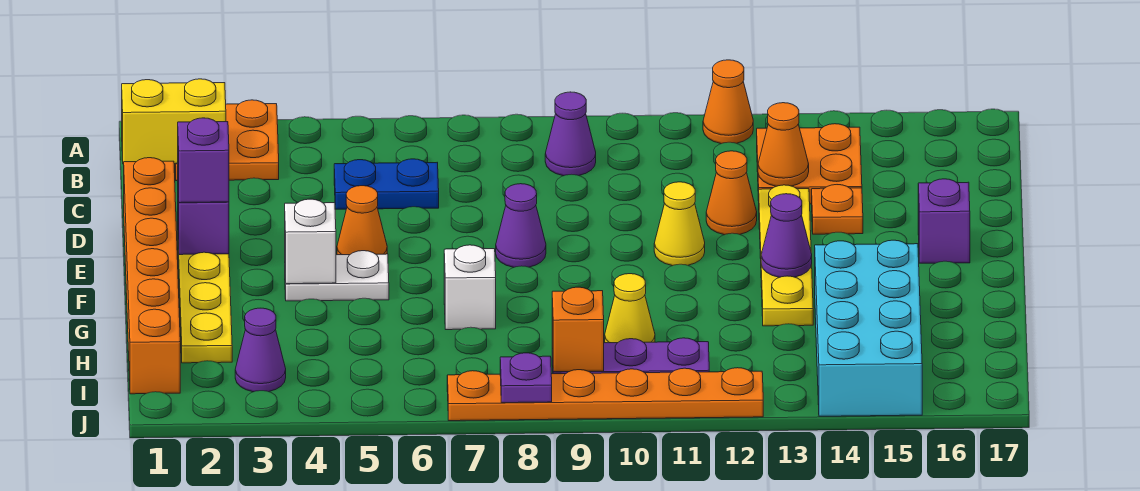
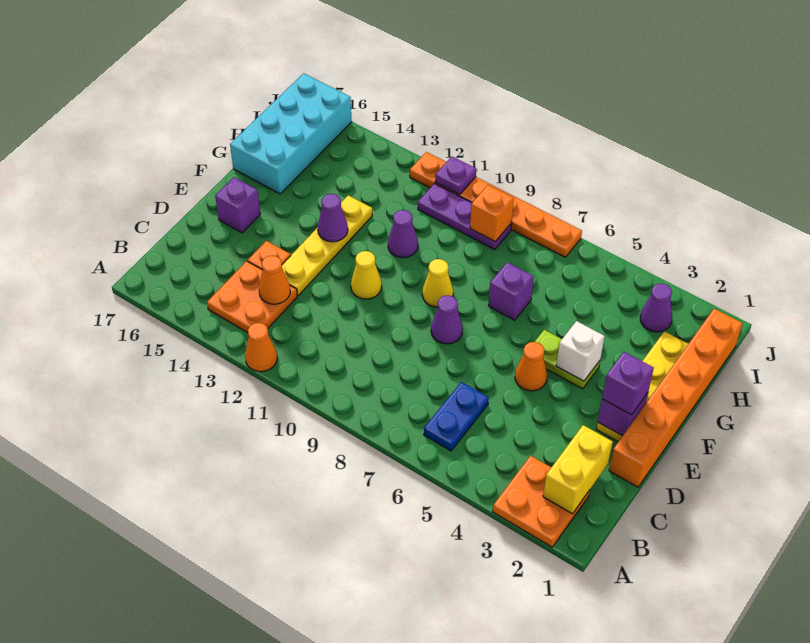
yellow brick B1:B2 level 2 -> yellow brick B2:C2 level 2
purple cone B9 level 1 -> purple cone G11 level 1
blue plate C5:C6 level 1 -> blue plate B6:C6 level 1
orange cone D12 level 1 -> none
white plate F4:F5 level 1 -> lime plate F4:F5 level 1
white brick G7 level 1 -> purple brick G7 level 1
cyan brick G14:J15 level 1 -> cyan brick G16:J17 level 1
yellow cone H10 level 1 -> yellow cone F9 level 1
purple plate J8 level 2 -> purple plate J11 level 2

